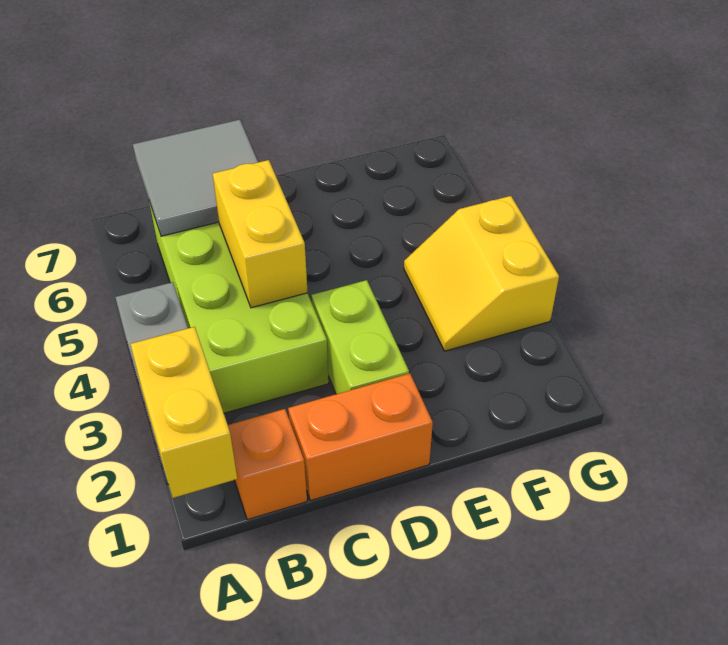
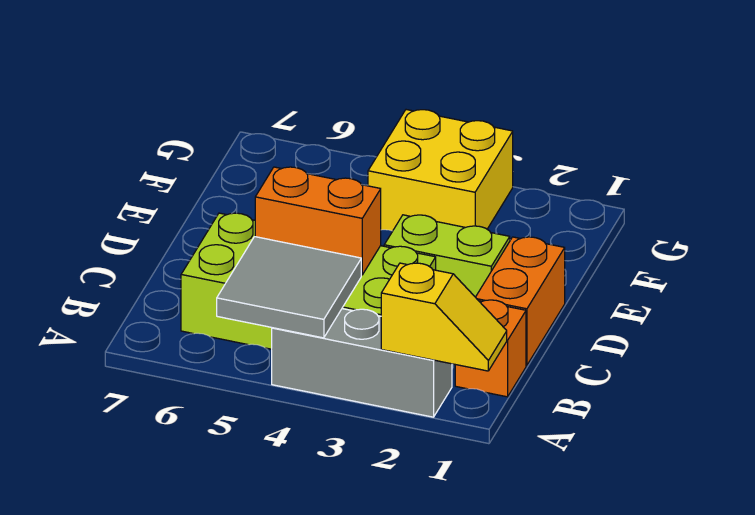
yellow brick A1:A2 level 2 -> yellow slope A1:A2 level 2 top 2
grey tile B6:C7 level 2 -> grey tile A4:B5 level 2
yellow brick C4:C5 level 2 -> orange brick C4:C5 level 2
yellow slope F3:G4 level 1 top G -> yellow brick F3:G4 level 1

